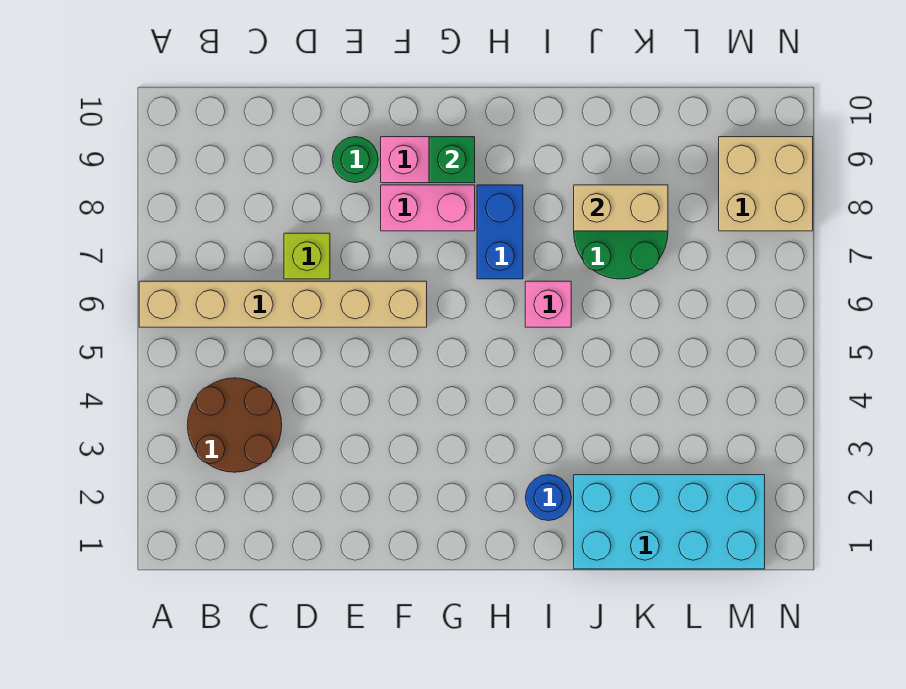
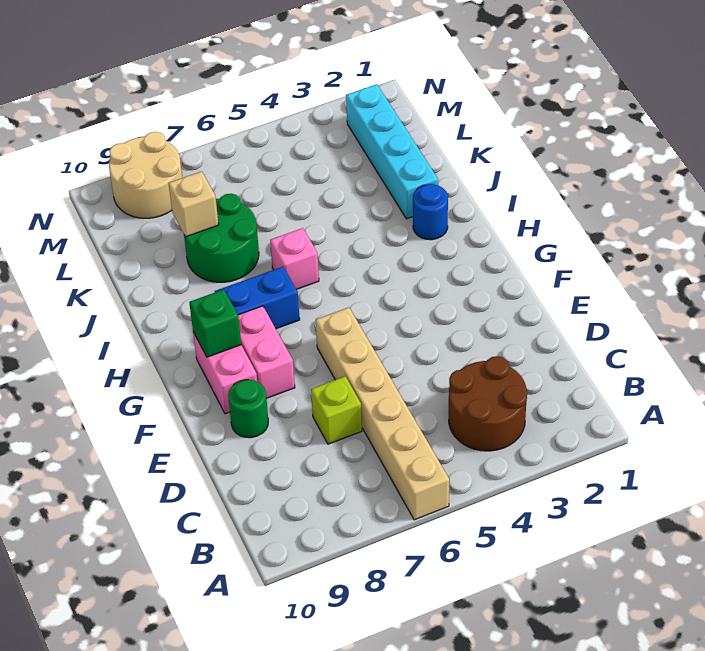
cyan brick J1:M2 level 1 -> cyan brick J2:M2 level 1
tan brick J8:K8 level 2 -> tan brick K8 level 2
tan brick M8:N9 level 1 -> tan round brick M8:N9 level 1

